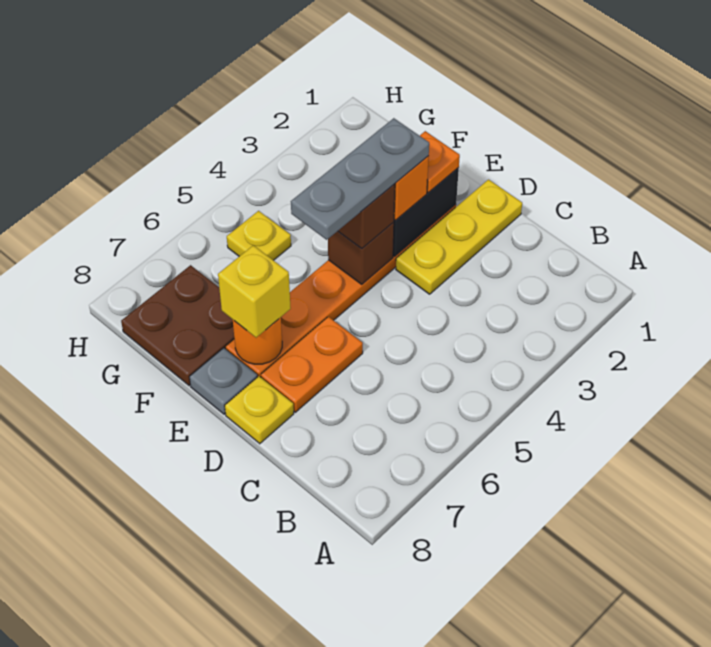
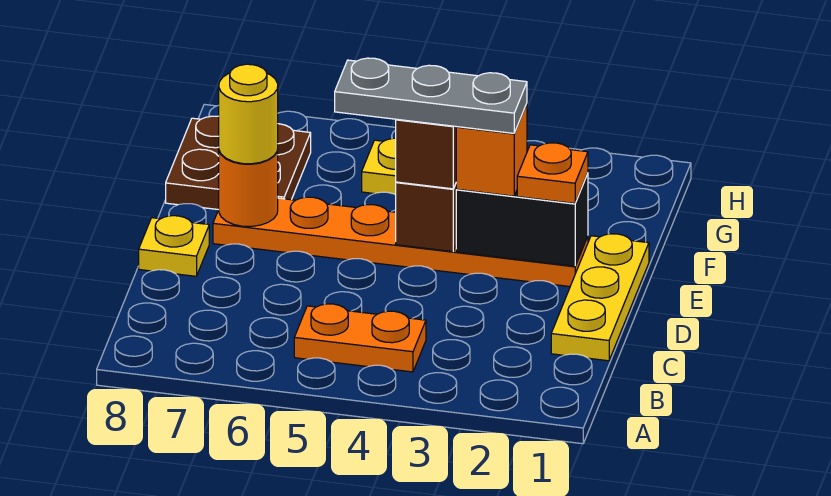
yellow plate D1:D3 level 1 -> yellow plate C1:E1 level 1
orange plate D6:D7 level 1 -> orange plate B4:B5 level 1
yellow brick E7 level 3 -> yellow round brick E7 level 3
grey plate E8 level 1 -> none

